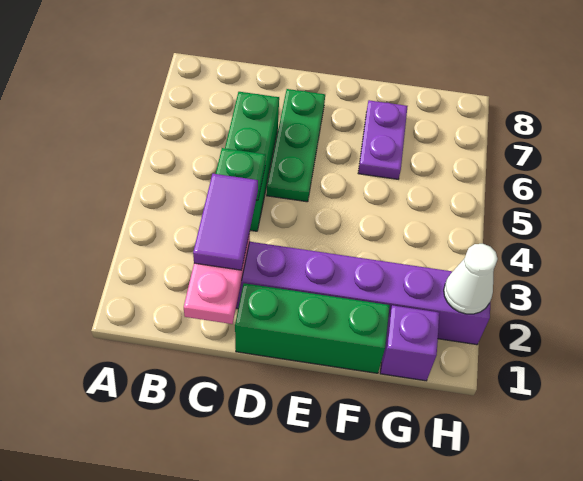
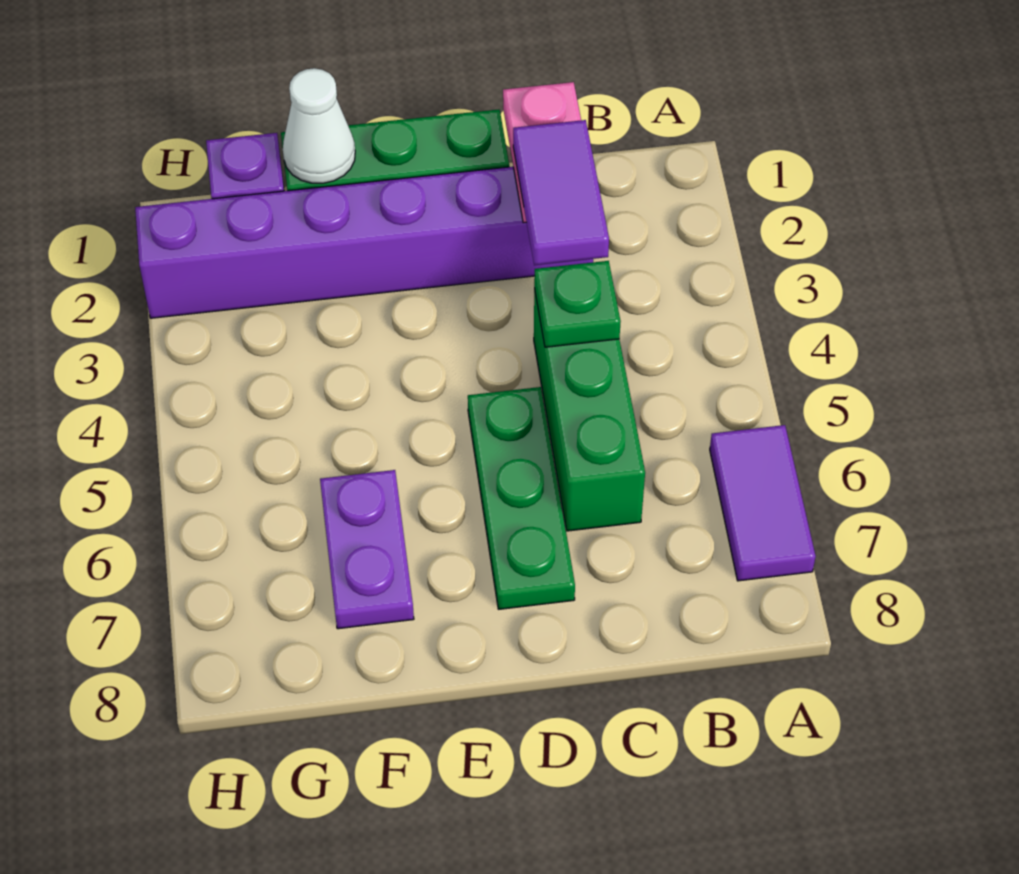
none -> purple tile A6:A7 level 1
white cone H2 level 2 -> white cone F1 level 2

